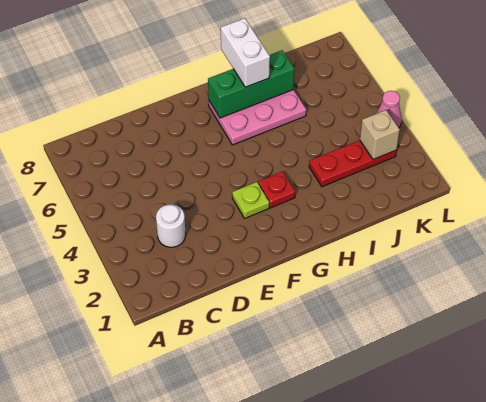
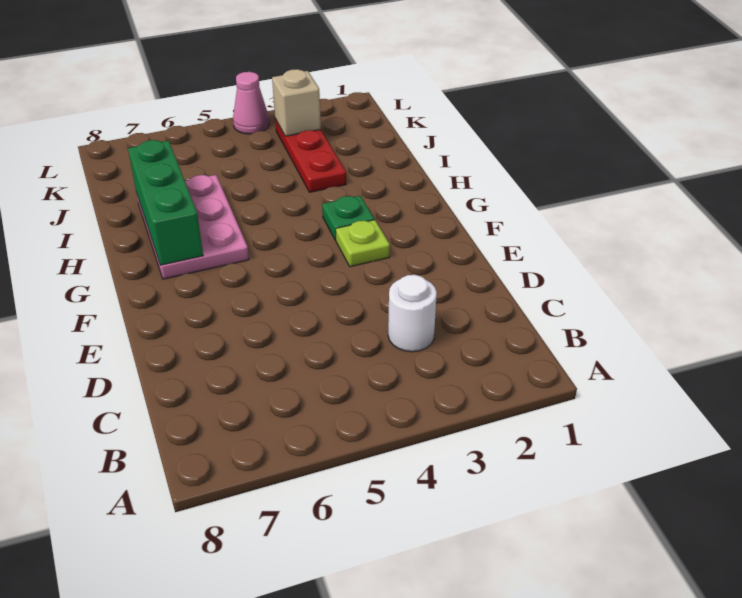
red plate G3 level 1 -> green plate G3 level 1
white brick H7:H8 level 3 -> none

